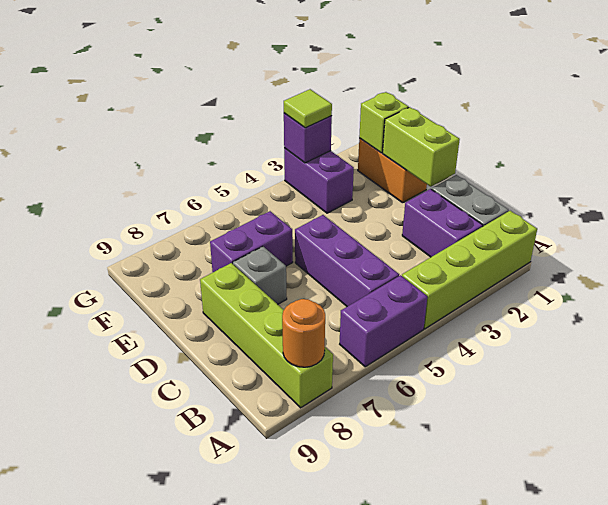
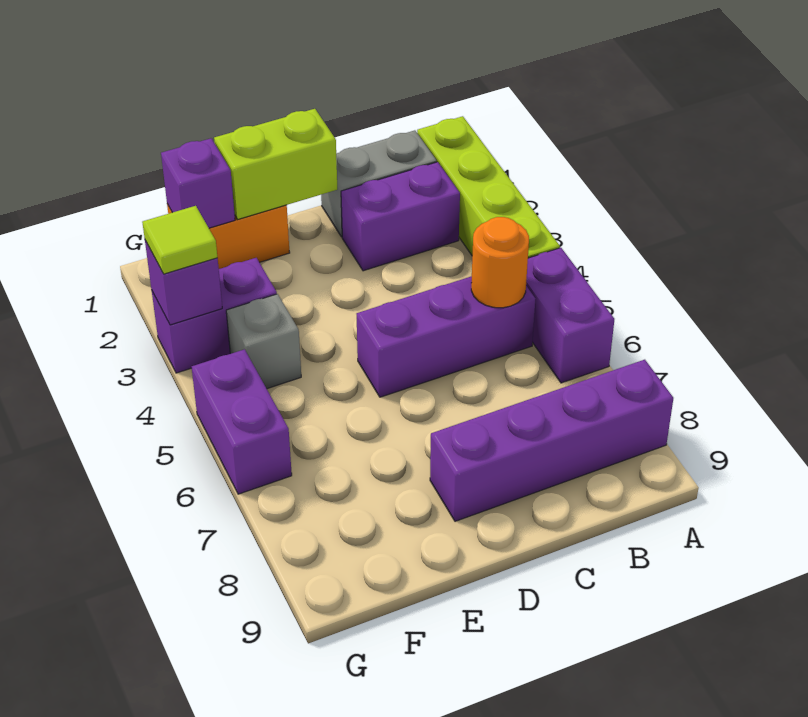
lime brick A8:D8 level 1 -> purple brick A8:D8 level 1
orange round brick A8 level 2 -> orange round brick B5 level 2
grey brick D7 level 1 -> grey brick F4 level 1
purple brick E6:E7 level 1 -> purple brick G5:G6 level 1
lime brick F1 level 2 -> purple brick F1 level 2

